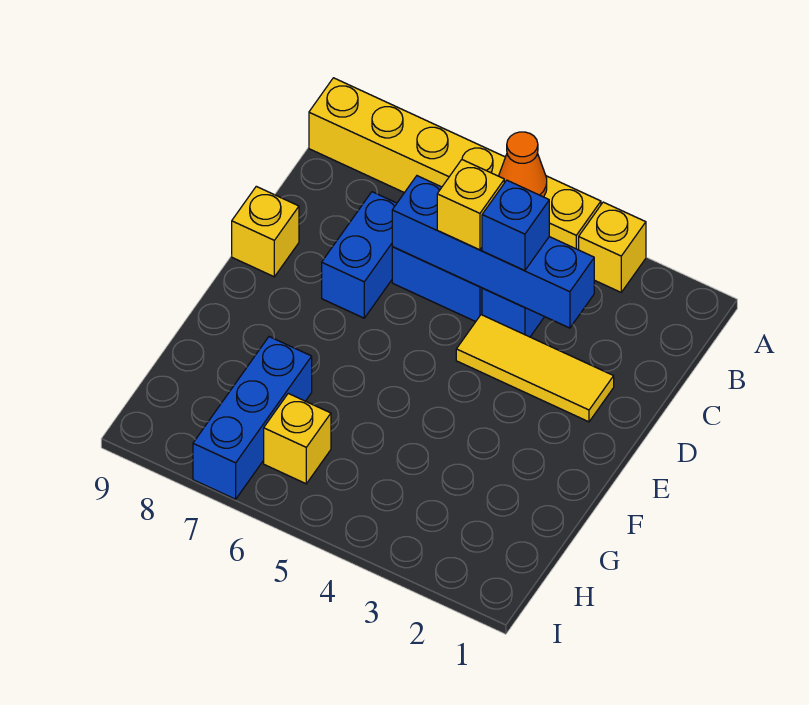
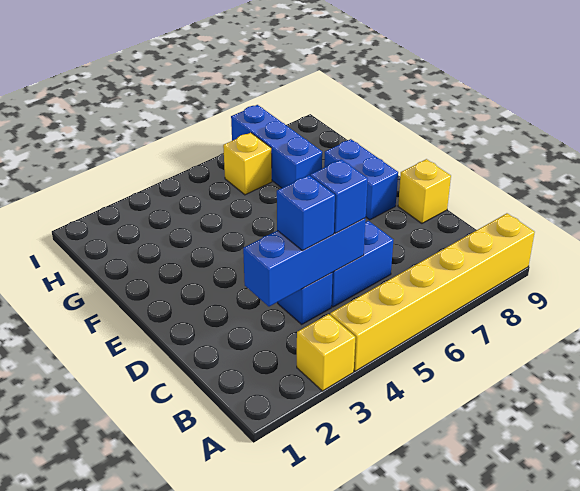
orange cone A5 level 2 -> none
blue brick C3:C6 level 2 -> blue brick C3:C5 level 2
yellow brick C5 level 3 -> blue brick C5 level 3
blue brick C7:D7 level 1 -> blue brick E8:F8 level 1
yellow tile D2:D4 level 1 -> none

